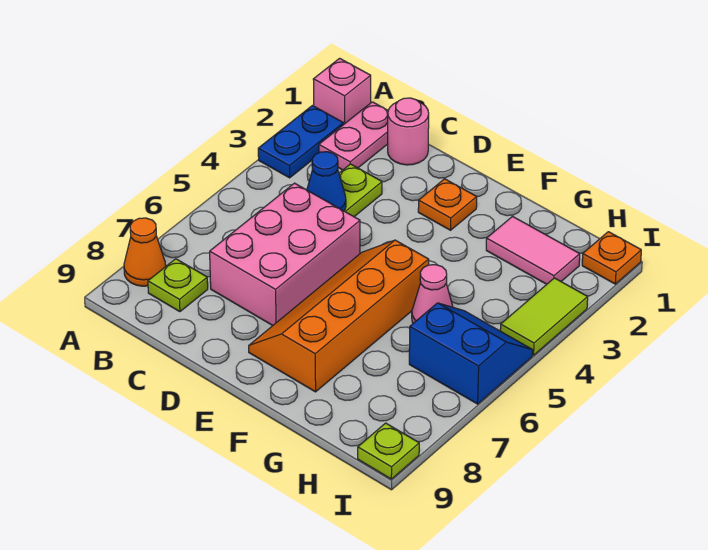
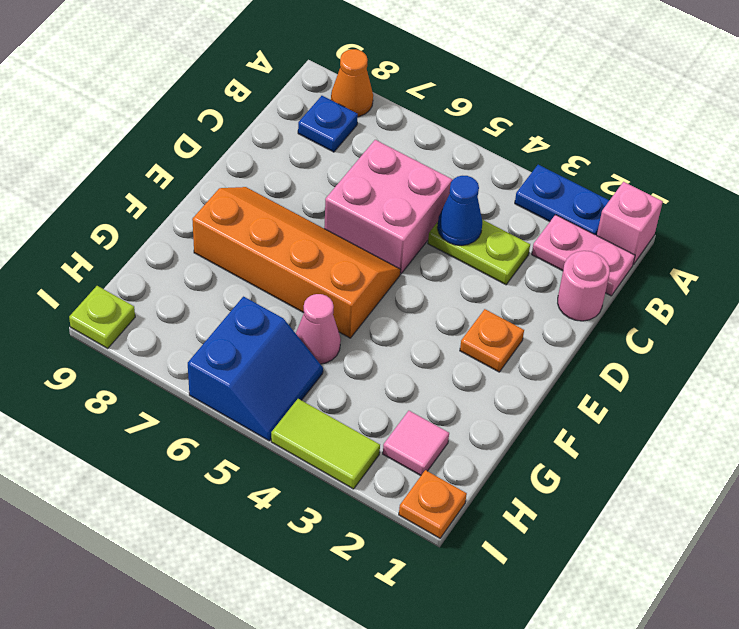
lime plate B8 level 1 -> blue plate B8 level 1
pink brick C5:D7 level 1 -> pink brick C5:D6 level 1
pink tile G2:H2 level 1 -> pink tile H2 level 1

